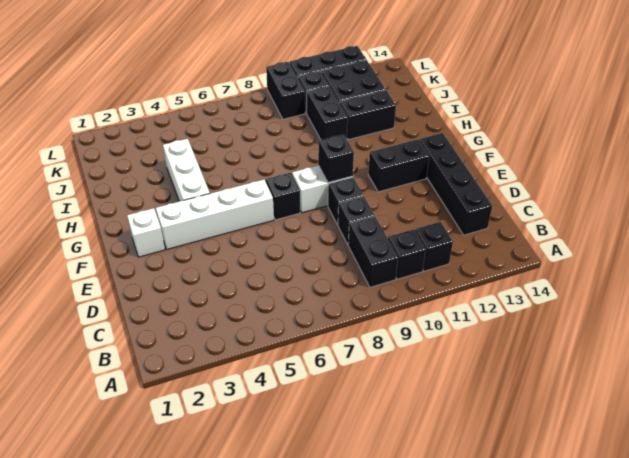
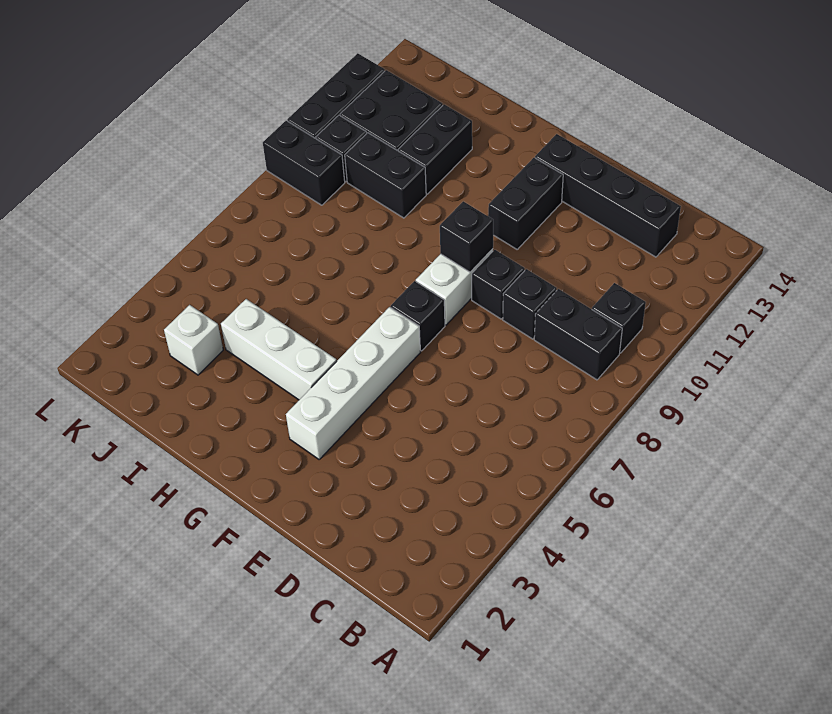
black brick B11 level 1 -> none
white brick F2 level 1 -> white brick J3 level 1

